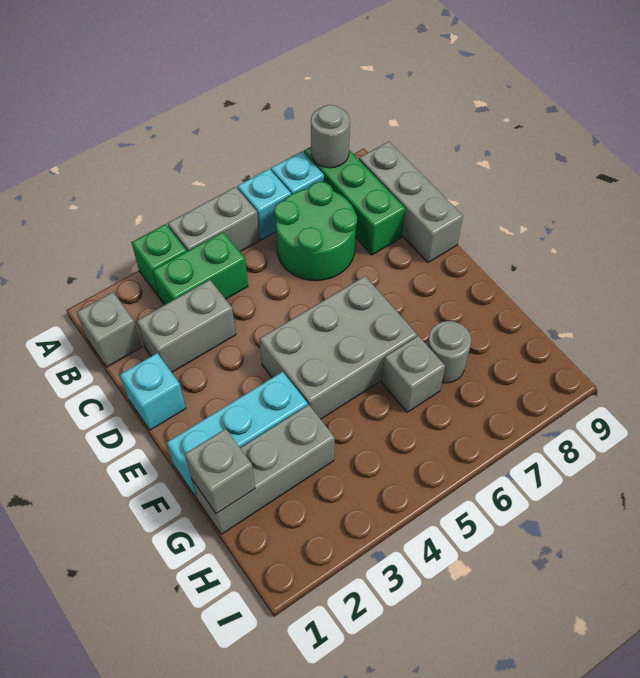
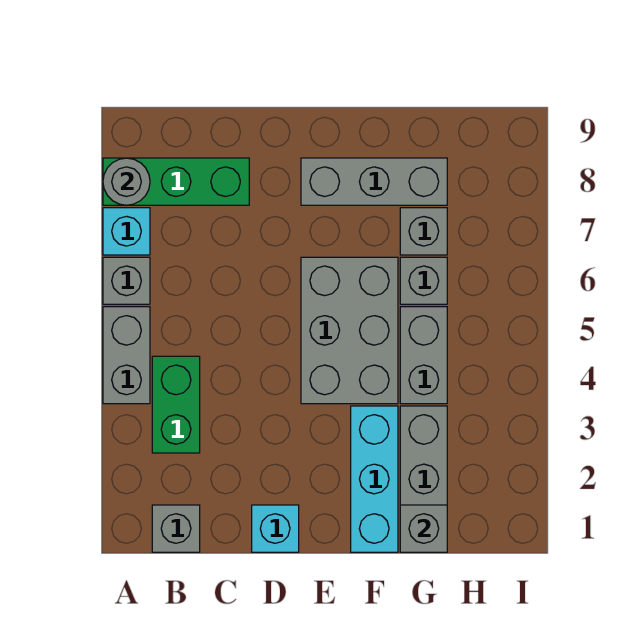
green brick A3 level 1 -> none
cyan brick A6 level 1 -> grey brick A6 level 1
green round brick B6:C7 level 1 -> none
grey brick B9:D9 level 1 -> grey brick E8:G8 level 1
grey brick C2:C3 level 1 -> grey brick G4:G5 level 1
grey round brick G7 level 1 -> grey brick G7 level 1

